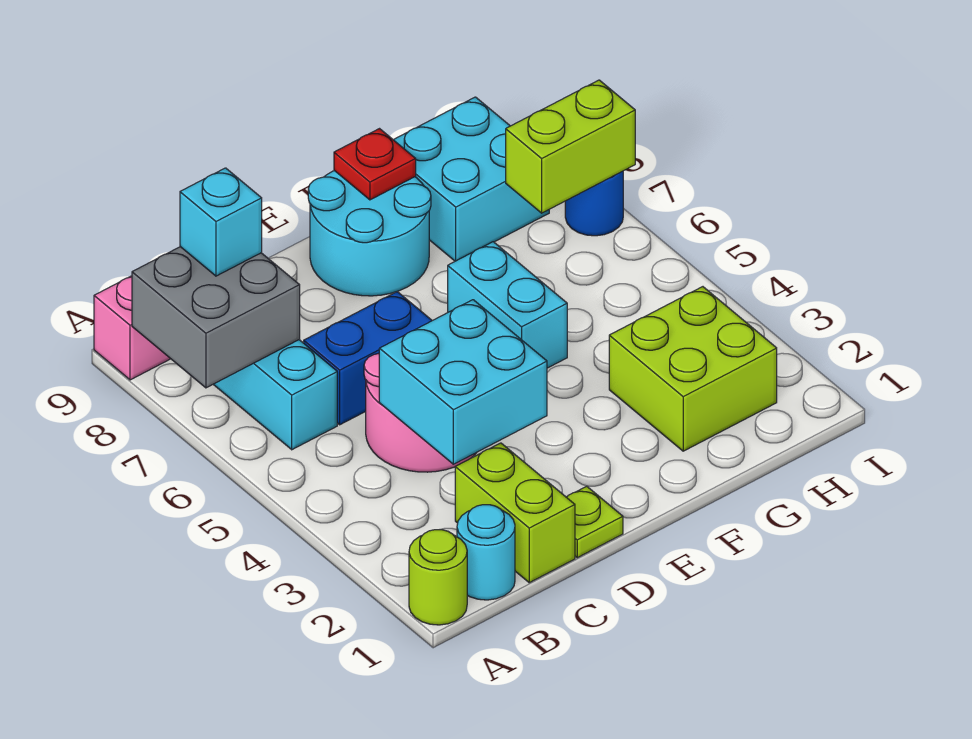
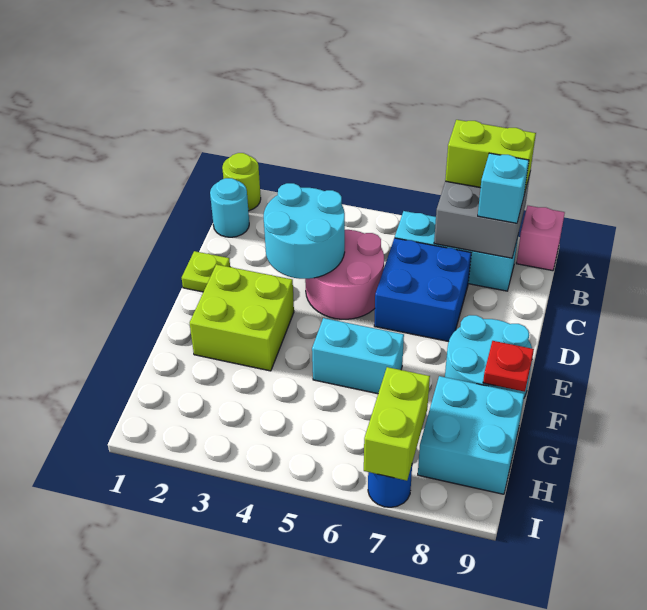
lime brick C1:C2 level 1 -> lime brick A7:A8 level 3
cyan brick C3:D4 level 2 -> cyan round brick C3:D4 level 2
blue brick C6:D6 level 1 -> blue brick C6:D7 level 1
lime brick G2:H3 level 1 -> lime brick E2:F3 level 1

